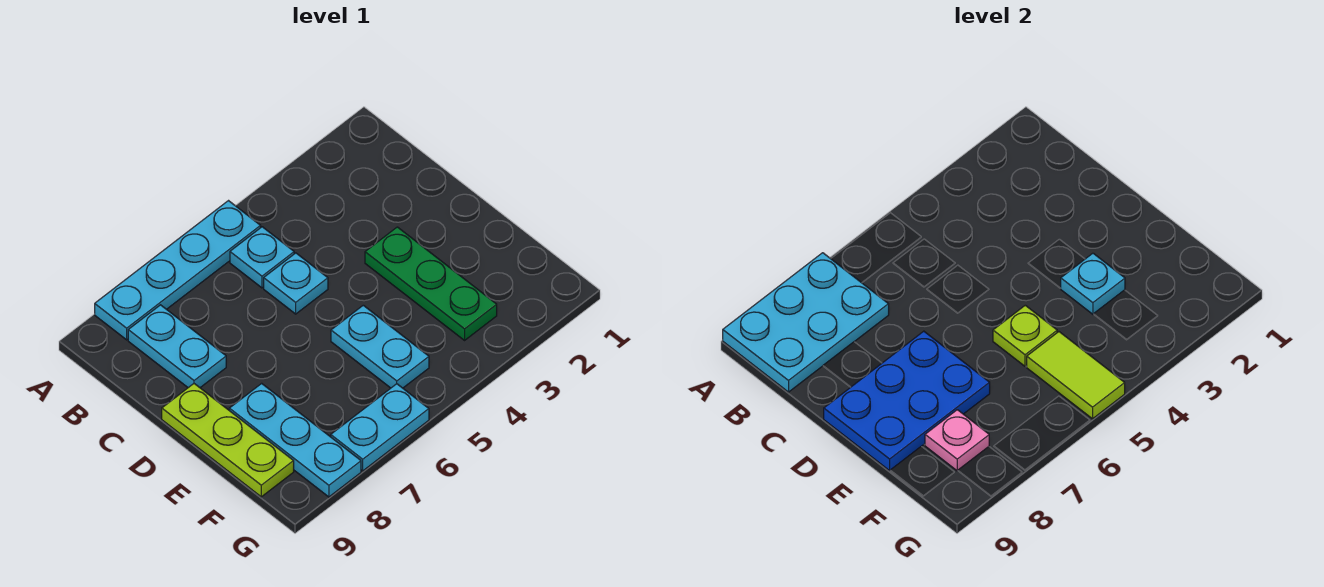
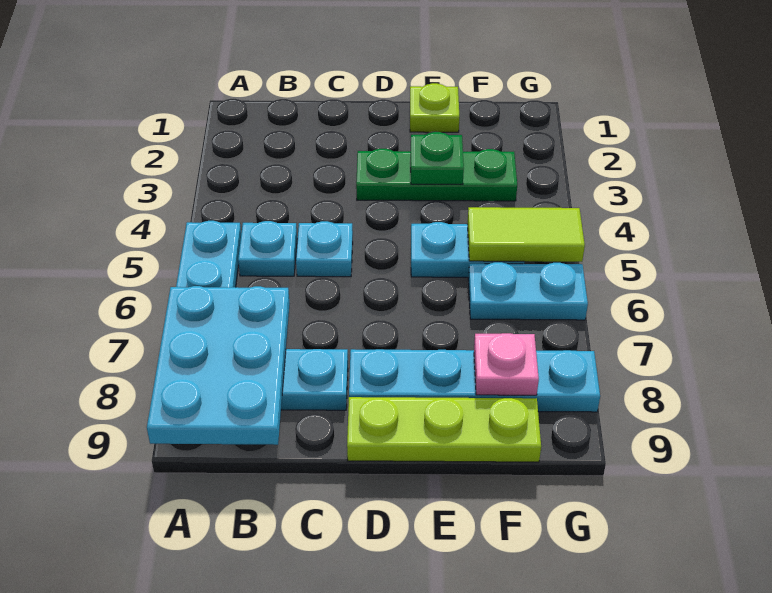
blue plate D7:E9 level 2 -> none
cyan plate E3 level 2 -> green plate E3 level 2
lime plate E5 level 2 -> lime plate E1 level 1
cyan plate E8:G8 level 1 -> cyan plate D8:G8 level 1
cyan plate G6:G7 level 1 -> cyan plate F6:G6 level 1

